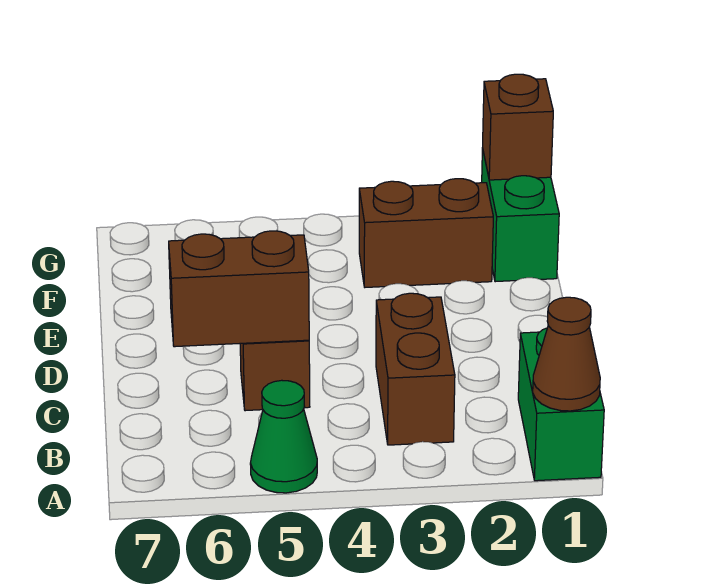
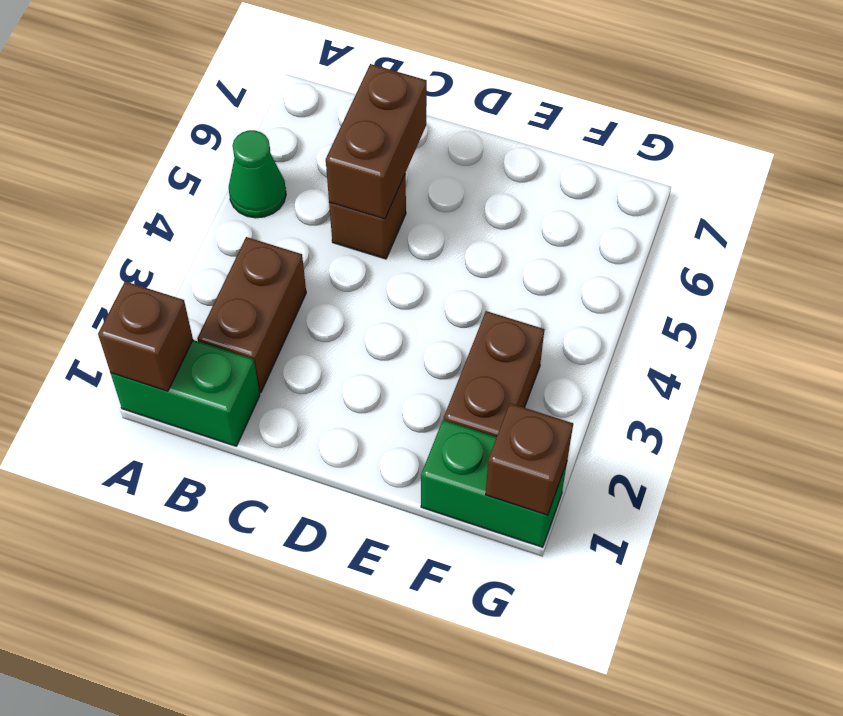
brown cone A1 level 2 -> brown brick A1 level 2
brown brick B3:C3 level 1 -> brown brick B2:B3 level 1

